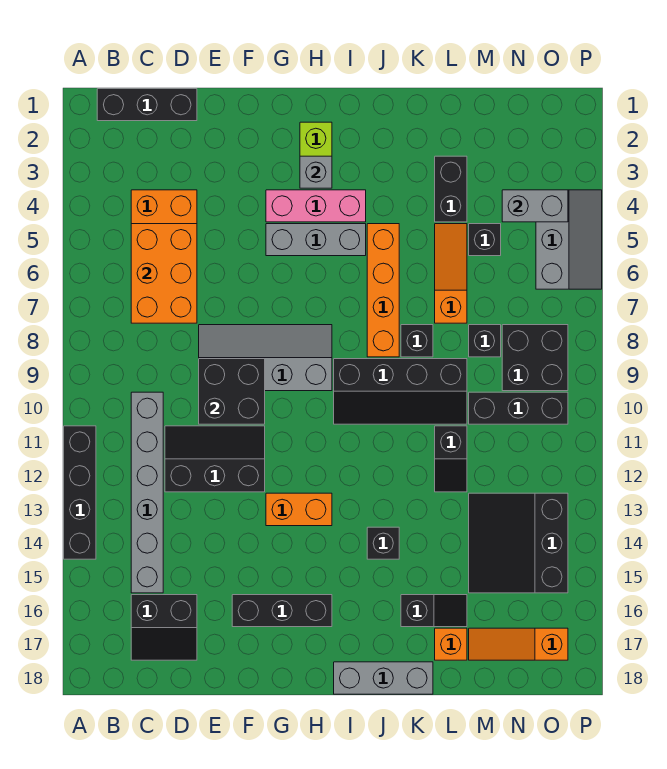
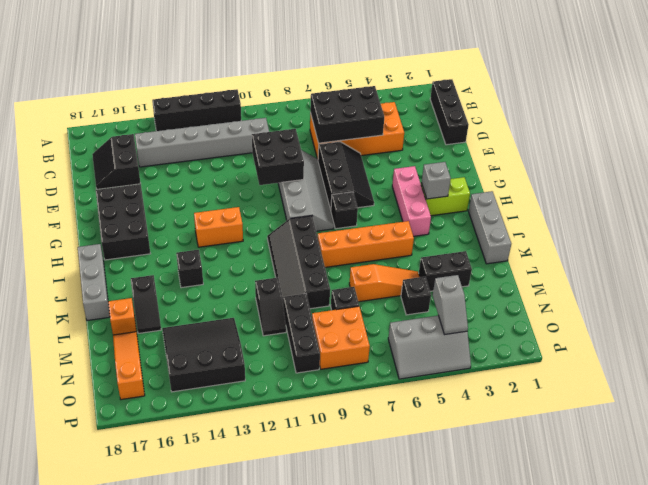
orange brick C5:D7 level 2 -> black brick C5:D7 level 2
black slope D11:F12 level 1 top 12 -> black slope E6:G7 level 1 top 7
black brick F16:H16 level 1 -> black brick F16:H17 level 1
grey brick G5:I5 level 1 -> grey brick I1:K1 level 1
orange brick G13:H13 level 1 -> orange brick H12:H13 level 1
black brick K8 level 1 -> black brick H7 level 1
black slope L11:L12 level 1 top 11 -> black slope L11:M11 level 1 top L
grey brick N4:O4 level 2 -> grey slope N4:O4 level 2 top N
black brick N8:O9 level 1 -> orange brick N8:O9 level 1

